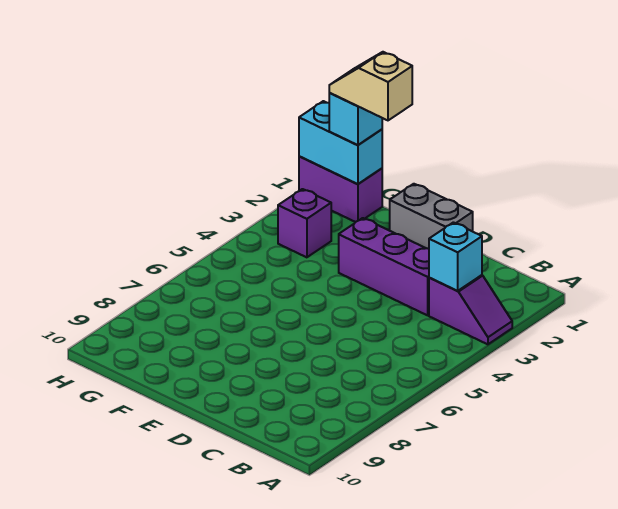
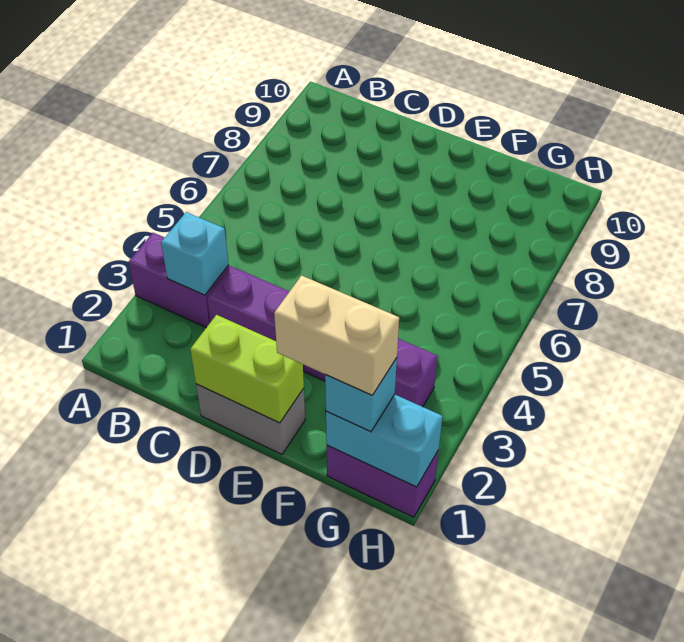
purple slope A3:B3 level 1 top B -> purple brick A3:B3 level 1
none -> lime brick D1:E1 level 2
tan slope F1:G1 level 4 top F -> tan brick F1:G1 level 4

